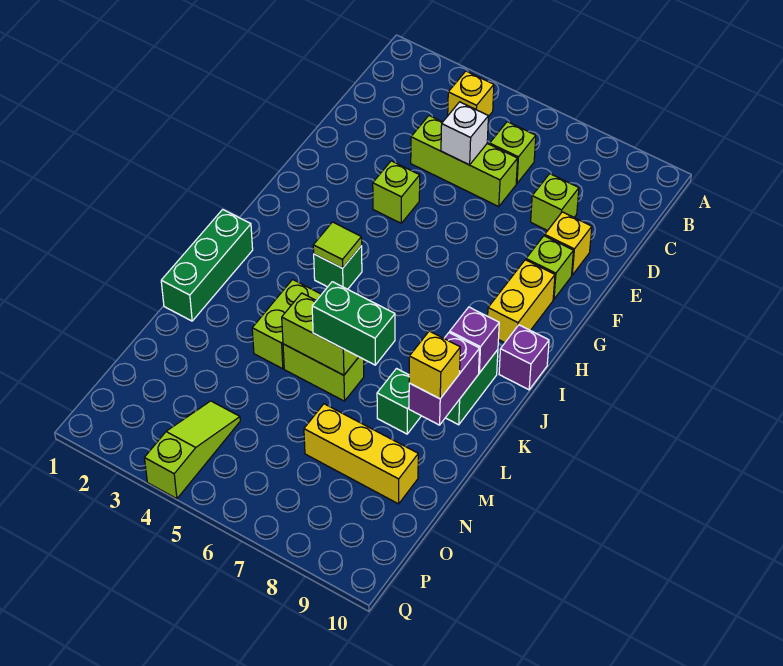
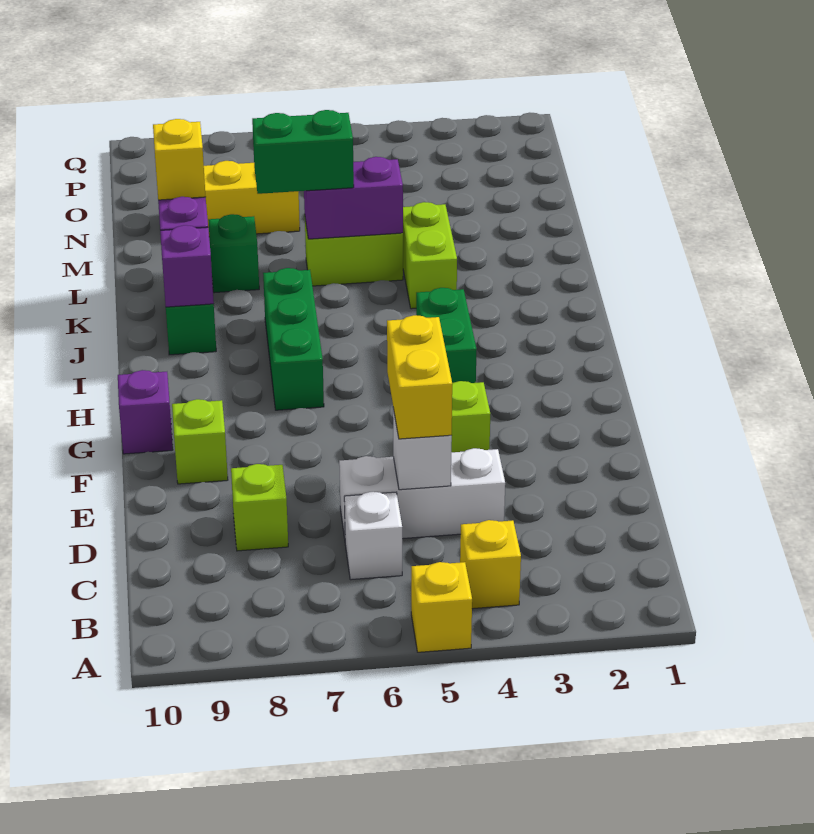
lime brick C6 level 1 -> white brick C6 level 1
lime brick D4:D6 level 1 -> white brick D4:D6 level 1
yellow brick E9 level 1 -> yellow brick A5 level 1
yellow brick G9:H9 level 1 -> yellow brick D5:E5 level 3
green brick I4 level 1 -> green brick H4:I4 level 1
lime tile I4 level 2 -> none
purple brick I10 level 1 -> purple brick G10 level 1
green brick J1:L1 level 1 -> green brick H7:J7 level 1
lime brick L5:L6 level 2 -> purple brick L5:L6 level 2
lime slope O4:Q4 level 1 top Q -> none

